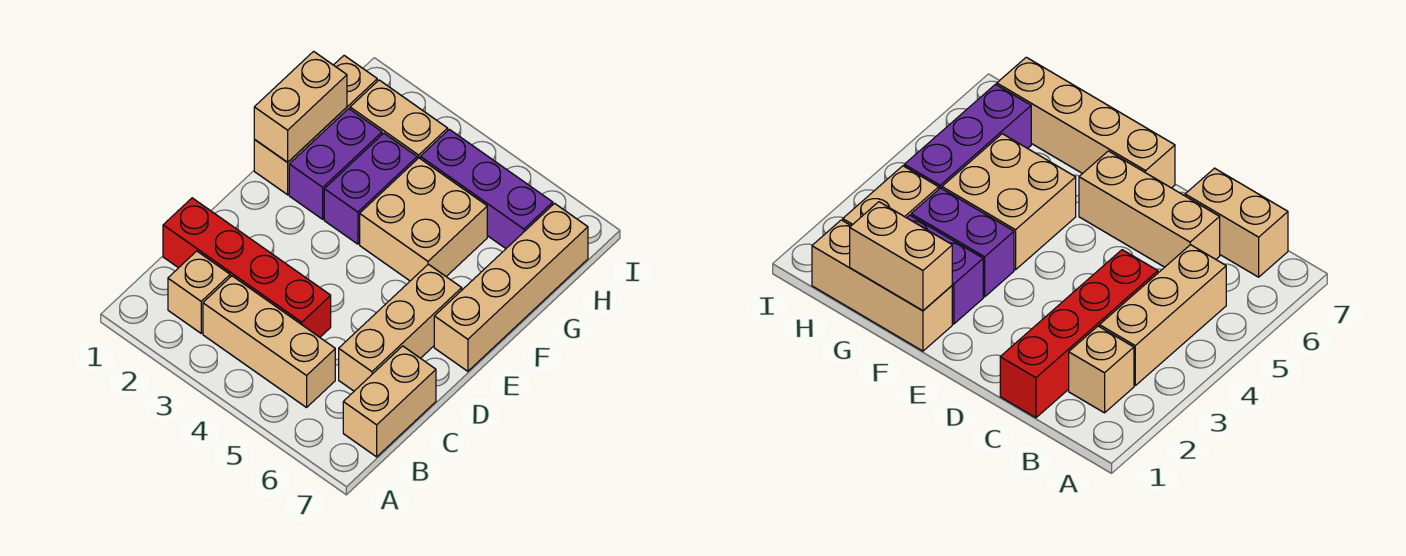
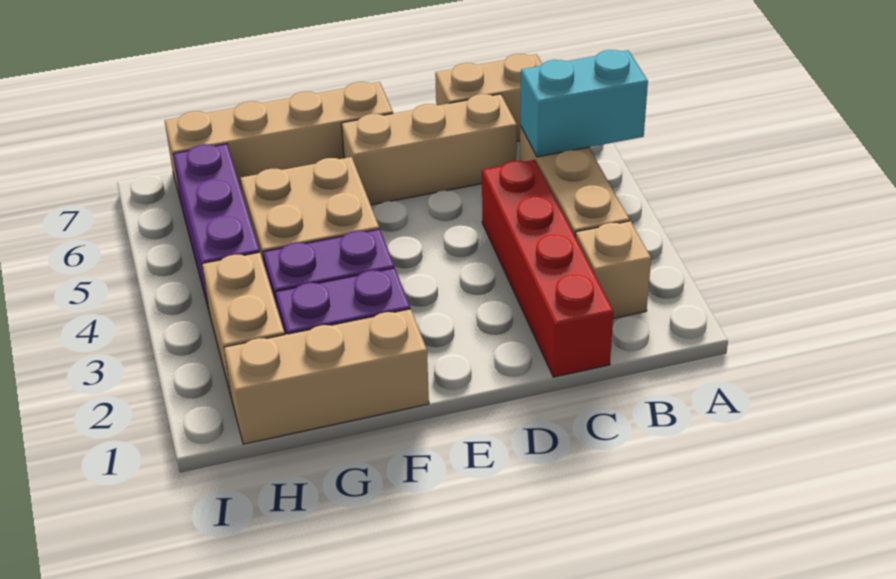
none -> cyan brick A5:B5 level 2
tan brick F1:G1 level 2 -> none

